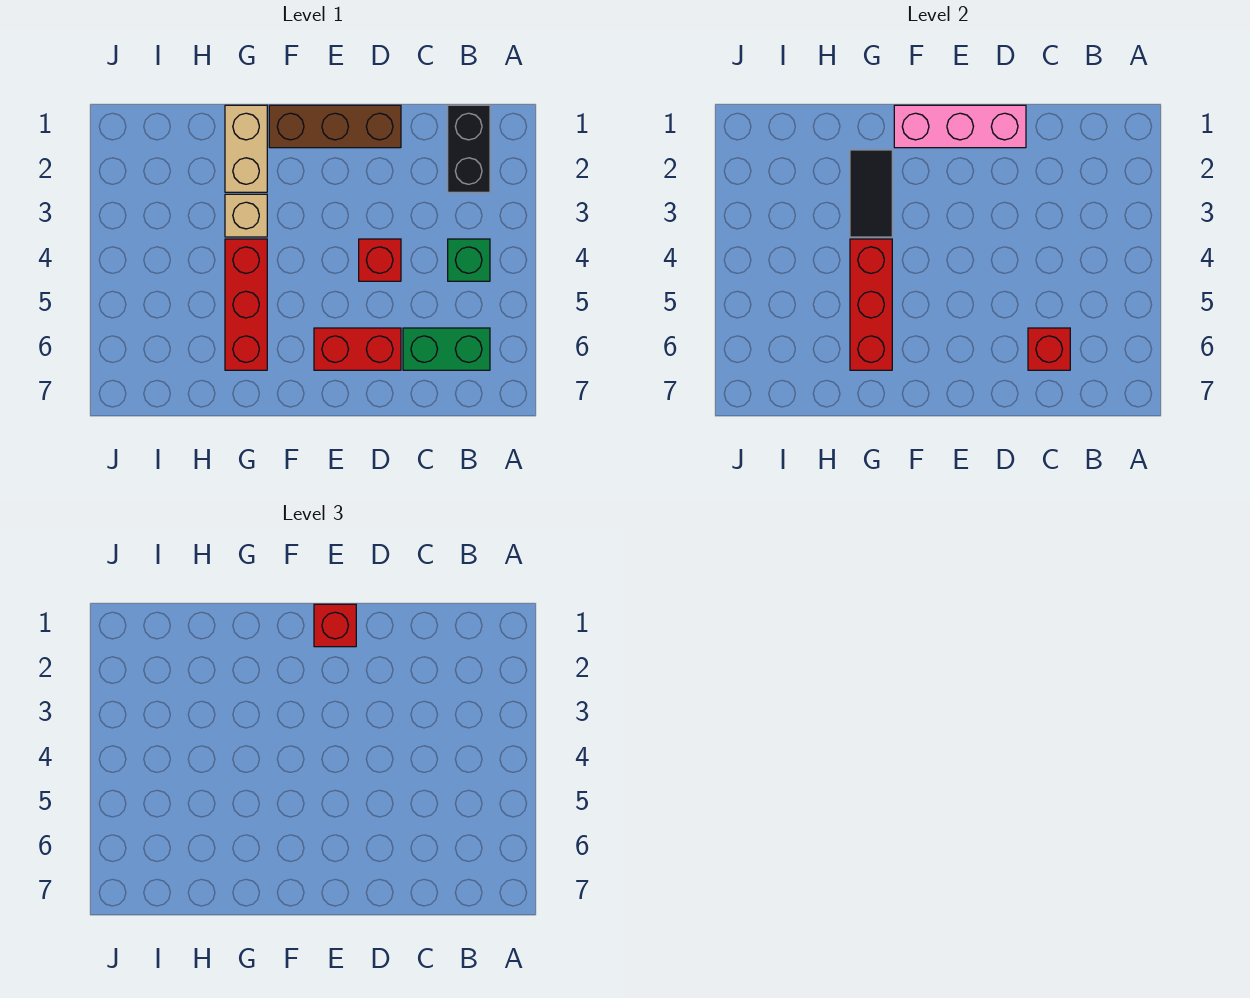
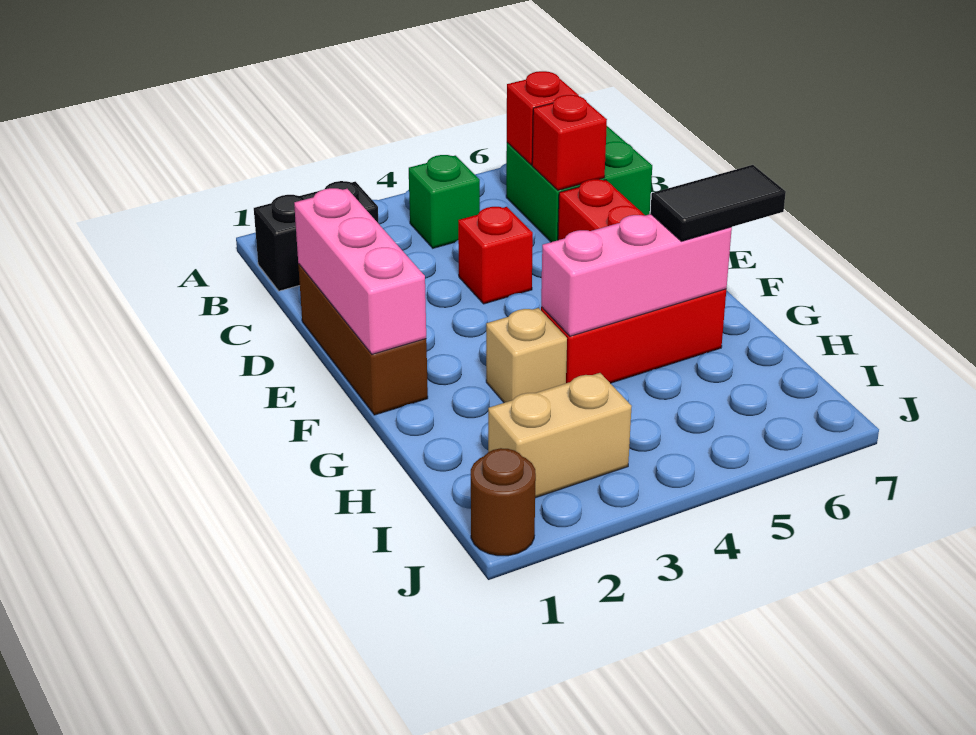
green brick B6:C6 level 1 -> green brick B6:C7 level 1
red brick E1 level 3 -> red brick B6 level 2
tan brick G1:G2 level 1 -> tan brick I2:I3 level 1
black tile G2:G3 level 2 -> black tile G6:G7 level 3
red brick G4:G6 level 2 -> pink brick G4:G6 level 2
none -> brown round brick J1 level 1

